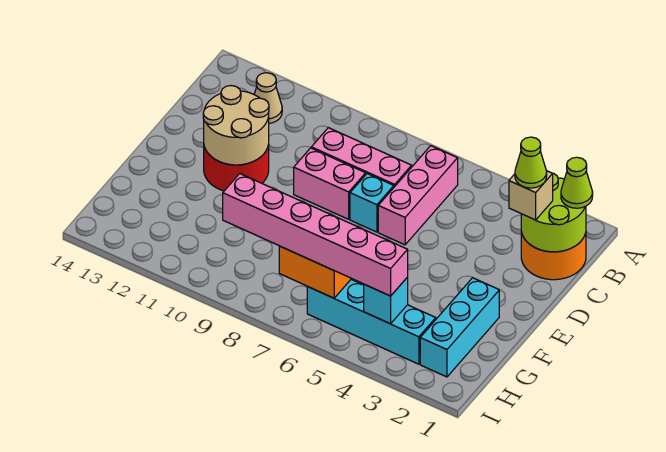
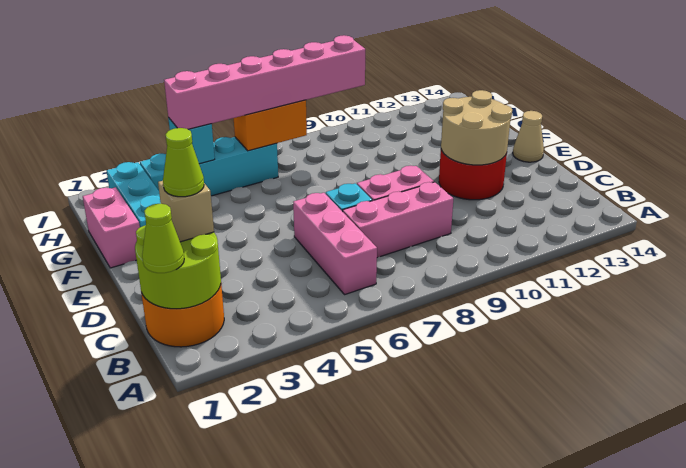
tan cone B12 level 1 -> tan cone E14 level 1
none -> pink brick F1:G1 level 1

